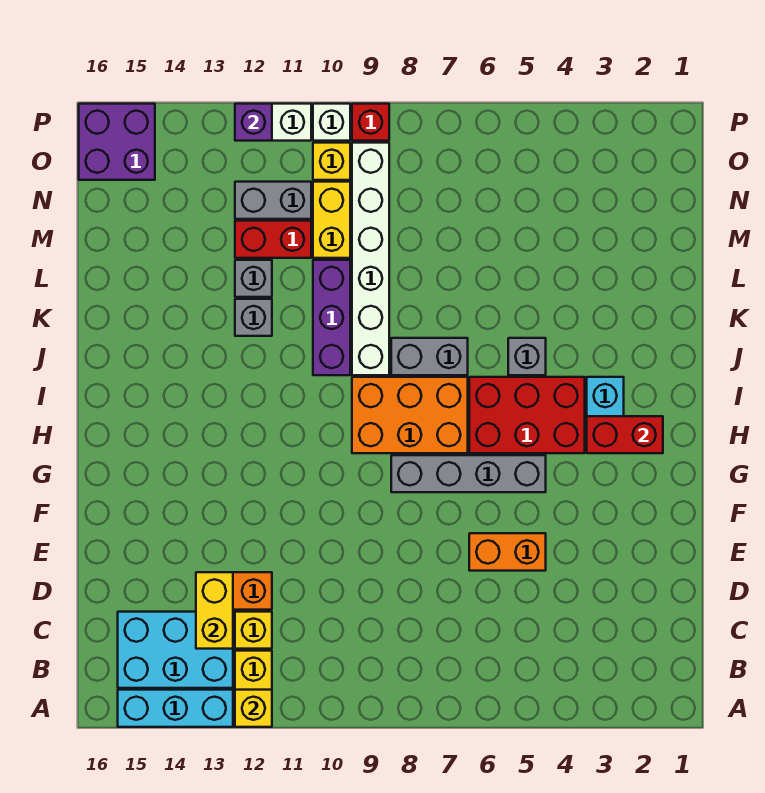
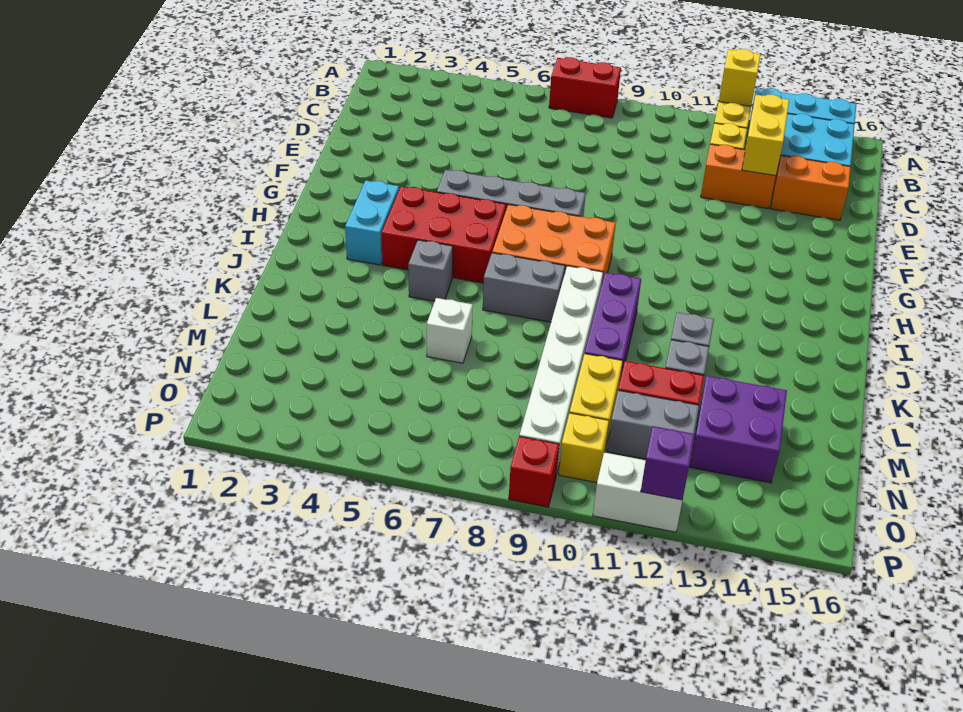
orange brick E5:E6 level 1 -> orange brick D14:D15 level 1
red brick H2:H3 level 2 -> red brick A7:A8 level 1
purple brick O15:P16 level 1 -> purple brick M13:N14 level 1
white brick P10 level 1 -> white brick L6 level 1

